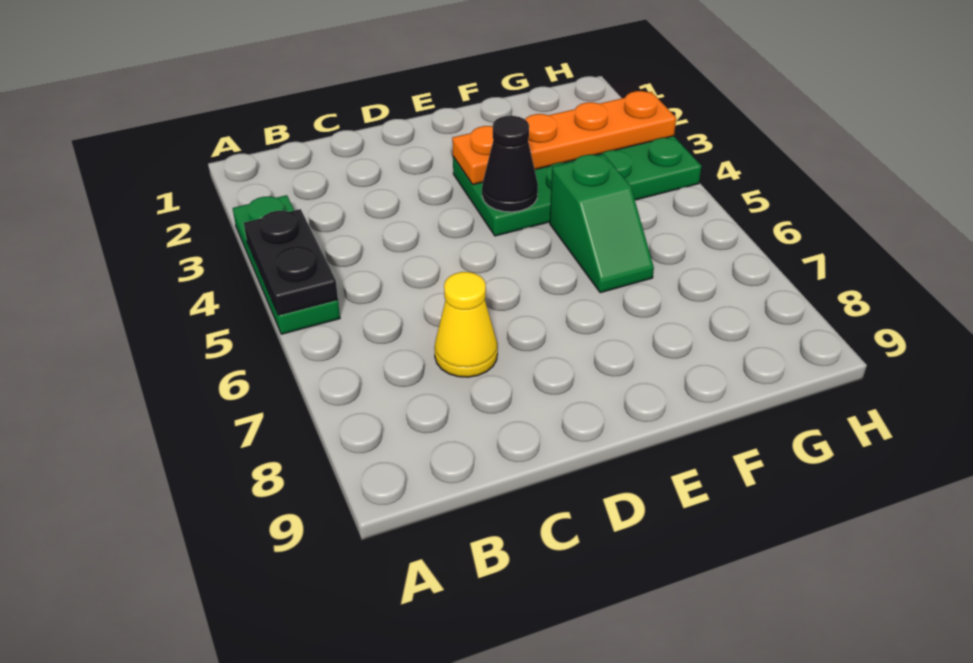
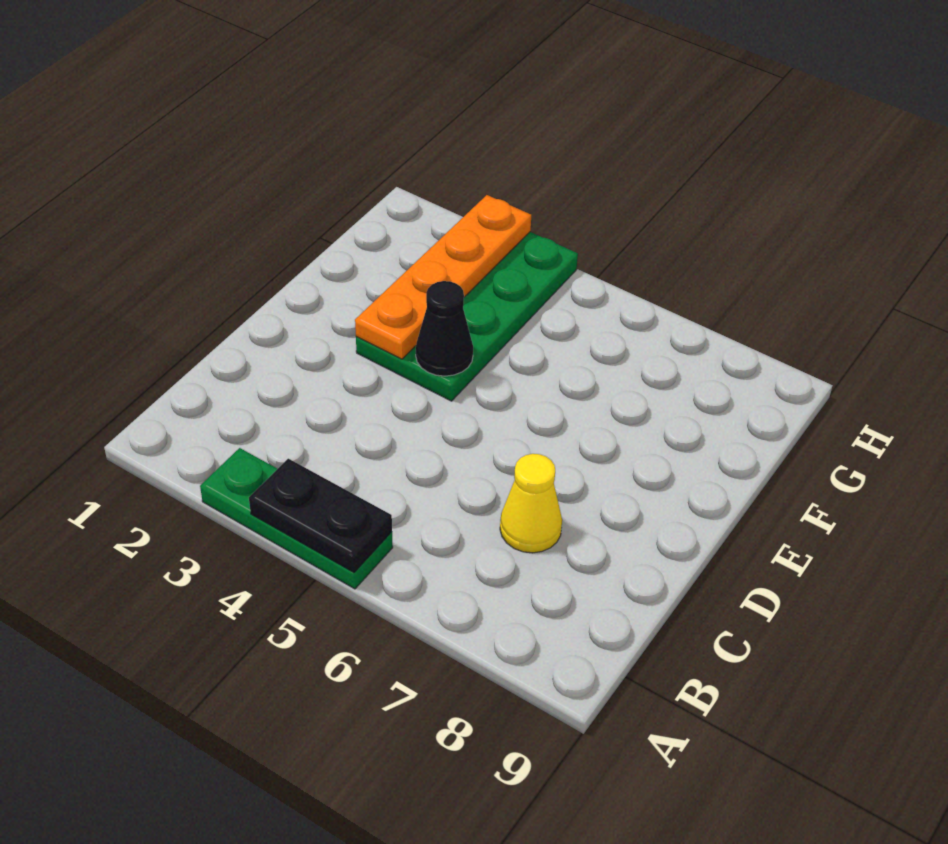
green slope F5:F6 level 1 top 5 -> none

